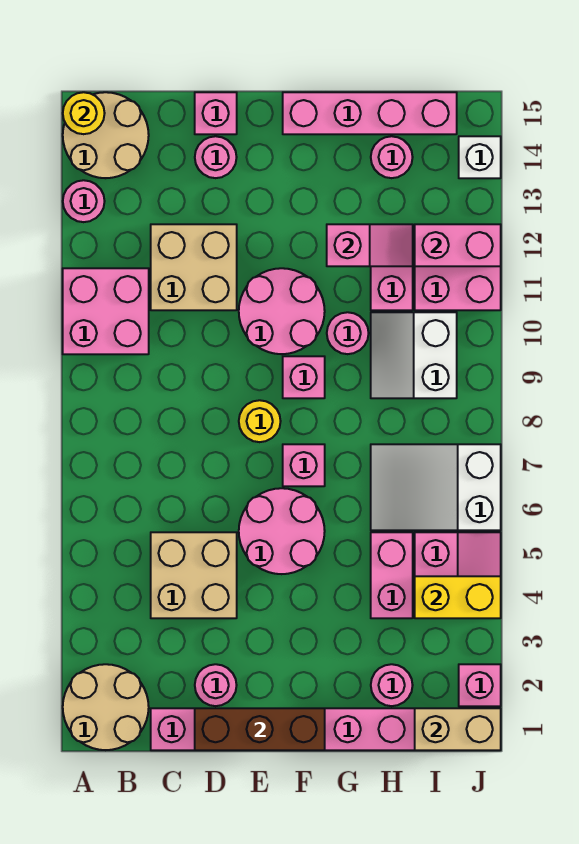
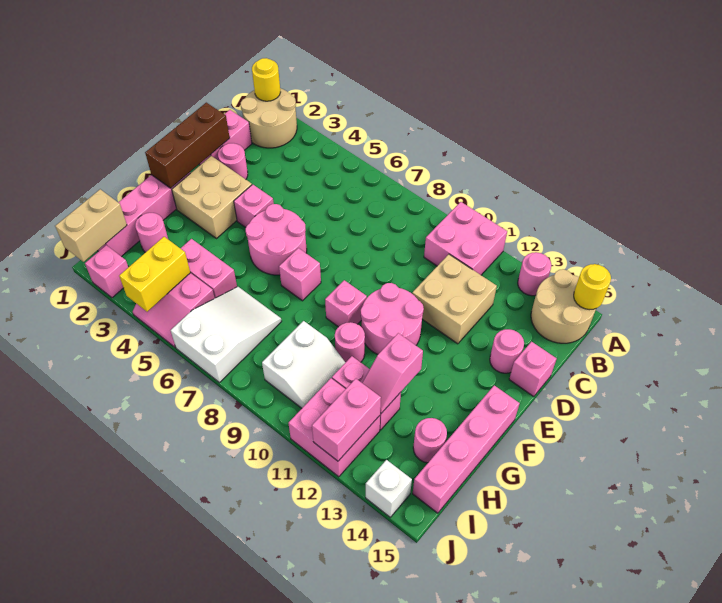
tan brick C4:D5 level 1 -> tan brick E2:F3 level 1
none -> pink brick E4 level 1
yellow round brick E8 level 1 -> yellow round brick A1 level 2
white slope H9:I10 level 1 top I -> white slope H9:I10 level 1 top 9

